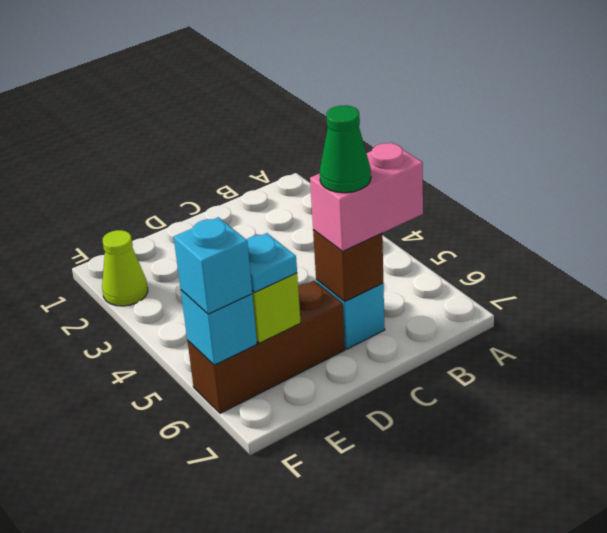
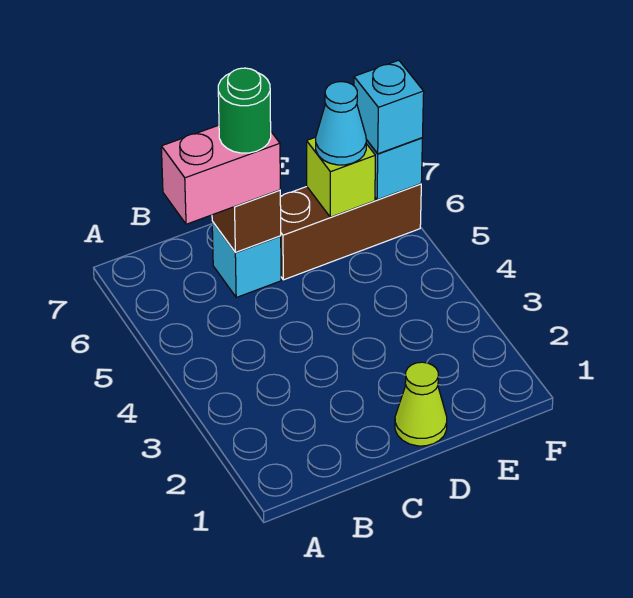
green cone C6 level 4 -> green round brick C6 level 4
cyan plate E6 level 3 -> cyan cone E6 level 3
lime cone F2 level 1 -> lime cone D1 level 1

